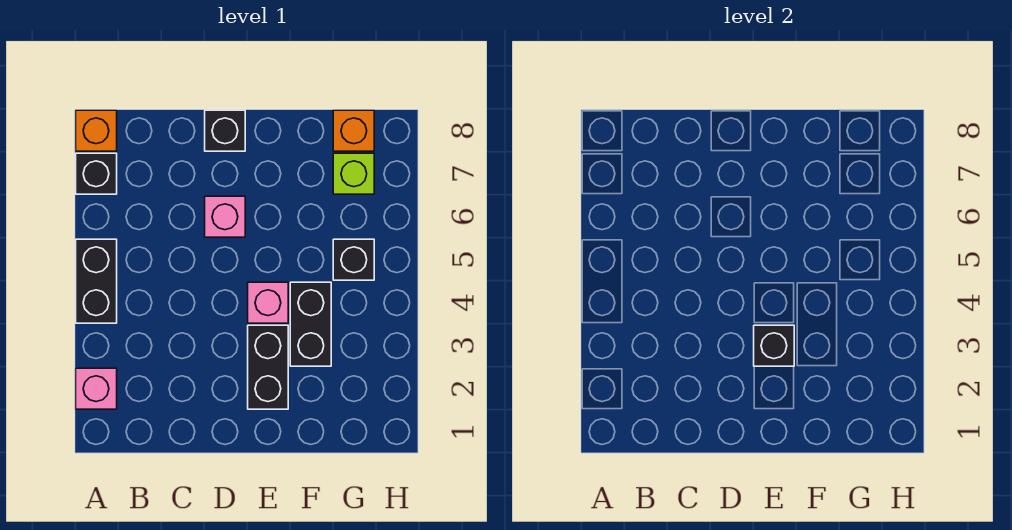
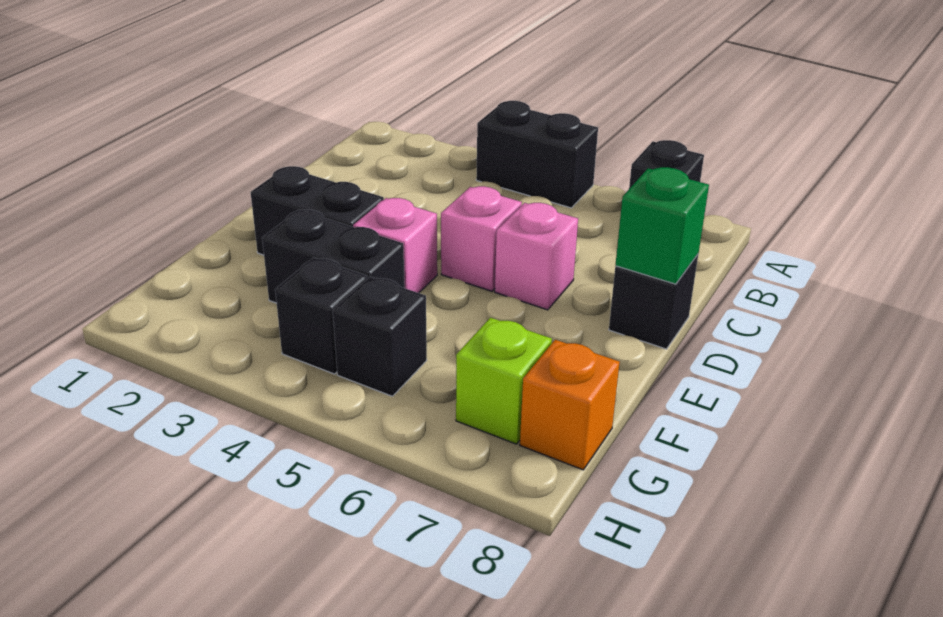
pink brick A2 level 1 -> pink brick D5 level 1
orange brick A8 level 1 -> none
none -> green brick D8 level 2
black brick E3 level 2 -> black brick G4 level 1

